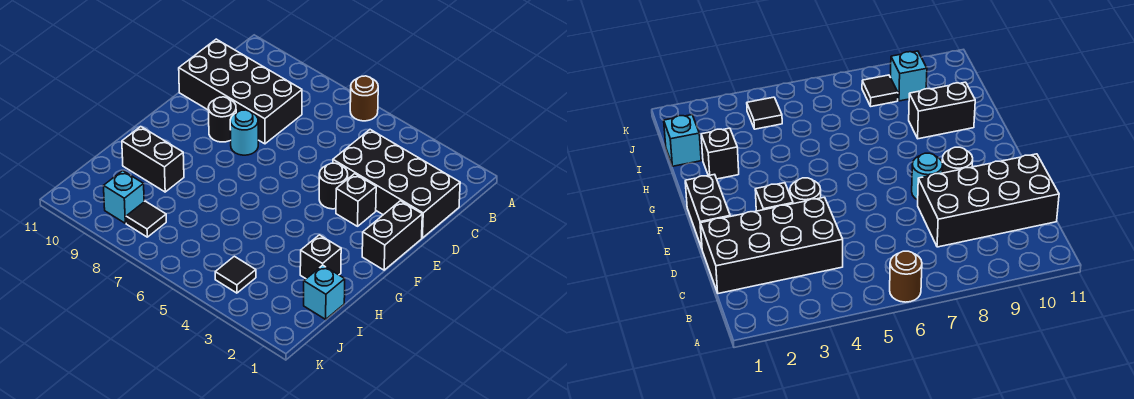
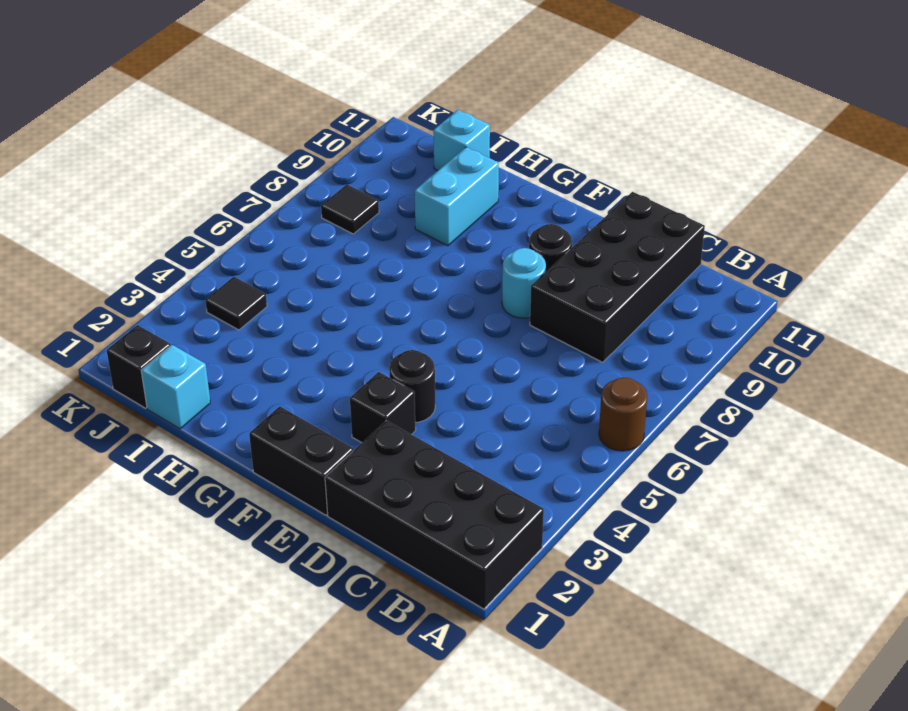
black brick C1:D4 level 1 -> black brick A1:D2 level 1
black brick H2 level 1 -> black brick J1 level 1
black brick H9:H10 level 1 -> cyan brick H9:H10 level 1
cyan brick J9 level 1 -> cyan brick I11 level 1

